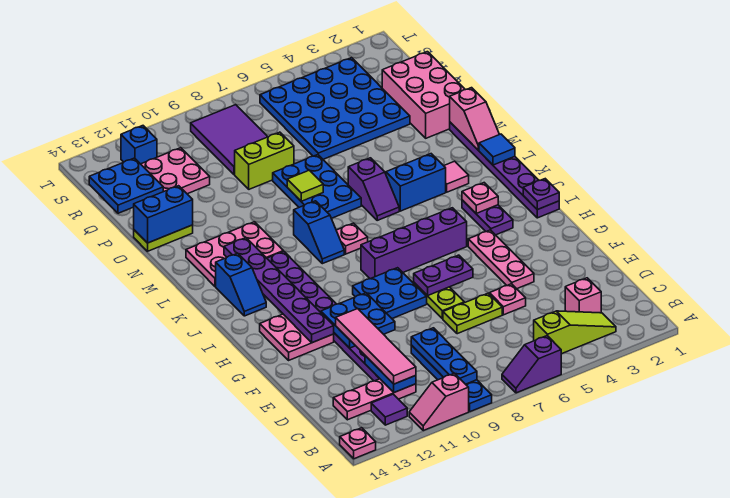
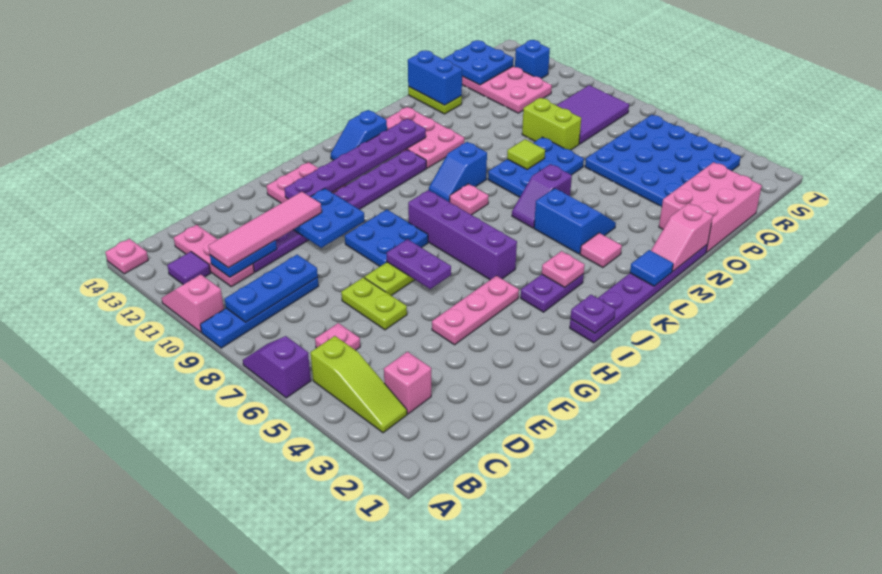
pink plate E5 level 1 -> pink plate C6 level 1

